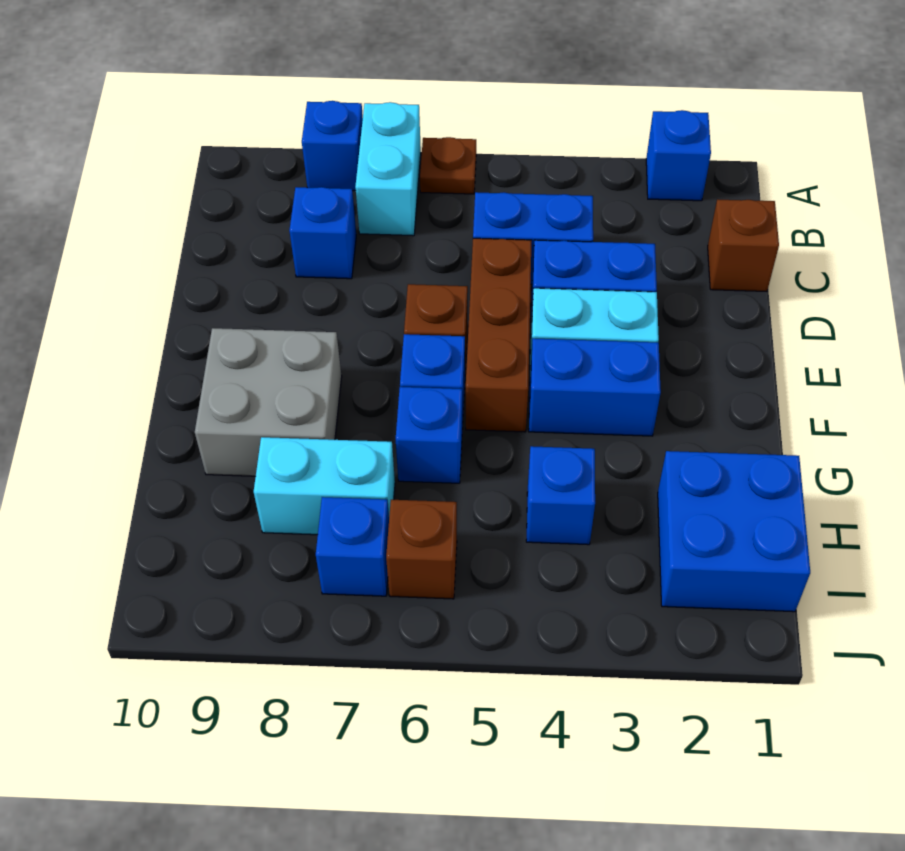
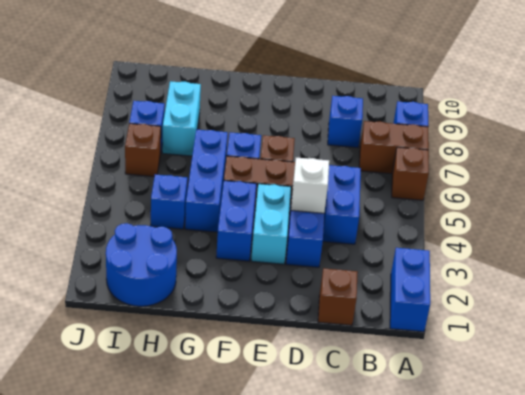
blue brick A2 level 1 -> blue brick A1:A2 level 1
brown plate A6 level 1 -> brown brick A6 level 1
cyan brick A7:B7 level 1 -> brown brick A7:B7 level 1
none -> white brick D4 level 2
grey brick F8:G9 level 1 -> none
blue brick G6 level 1 -> blue brick G4:G6 level 1
blue brick H1:I2 level 1 -> blue round brick H1:I2 level 1

